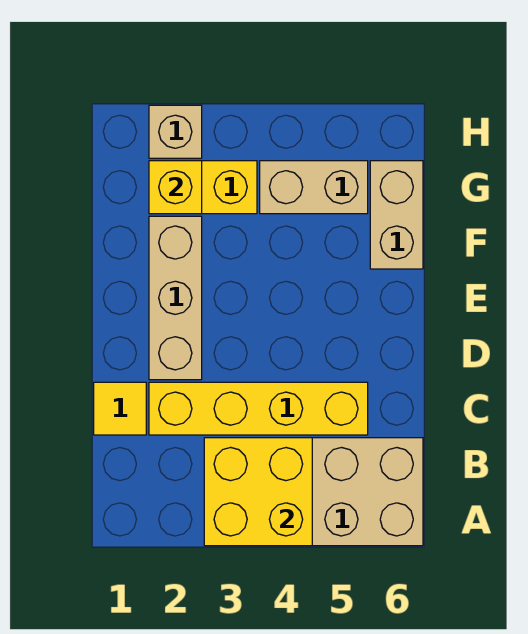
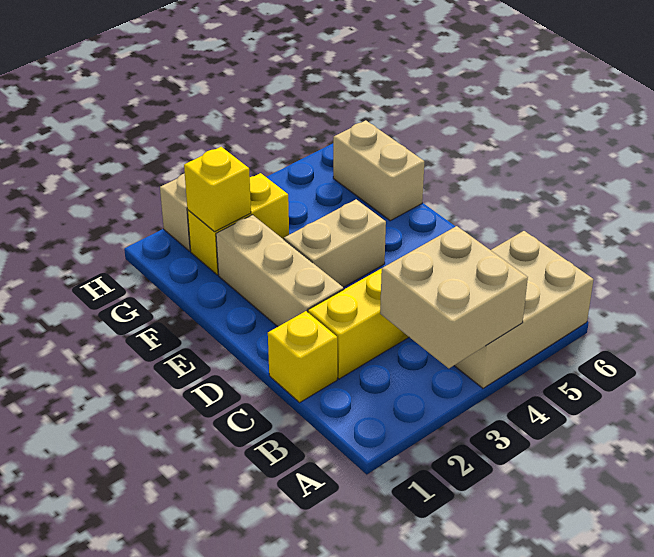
yellow brick A3:B4 level 2 -> tan brick A3:B4 level 2
yellow tile C1 level 1 -> yellow brick C1 level 1
tan brick G4:G5 level 1 -> tan brick E3:E4 level 1

